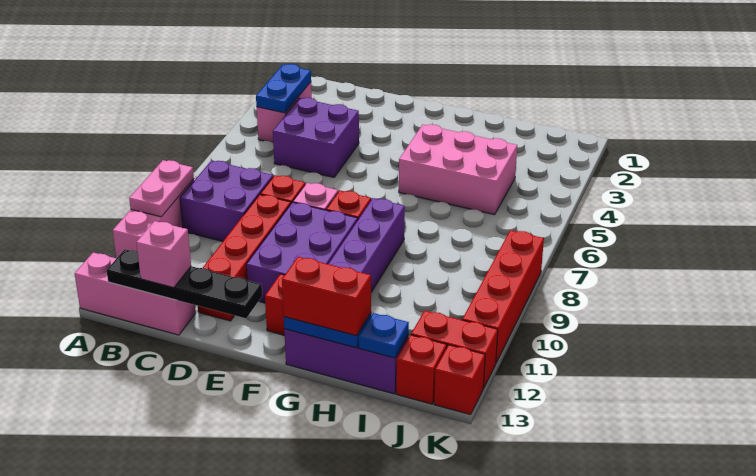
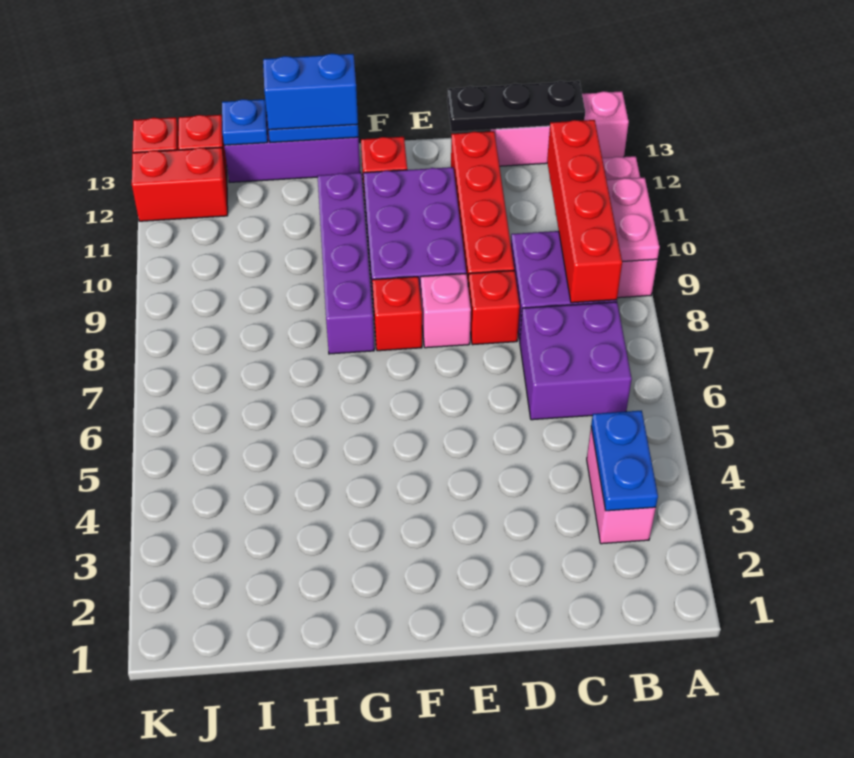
black plate B13:E13 level 2 -> black plate B13:D13 level 2
purple brick C4:D5 level 1 -> purple brick B6:C7 level 1
pink brick C13 level 3 -> none
pink brick G4:I5 level 1 -> none
red brick G13:H13 level 3 -> blue brick G13:H13 level 3
red brick K8:K11 level 1 -> red brick B8:B11 level 2

